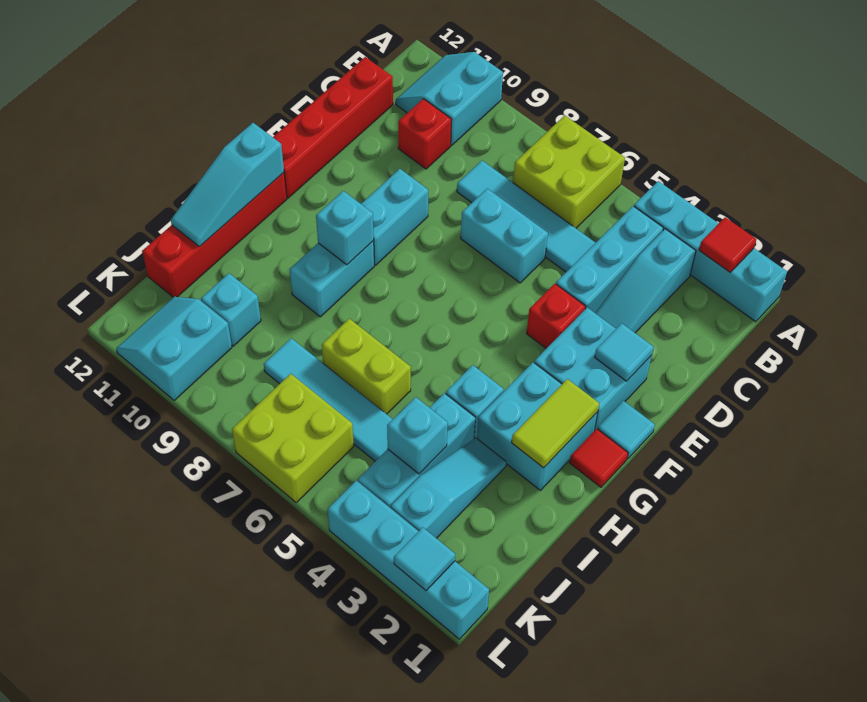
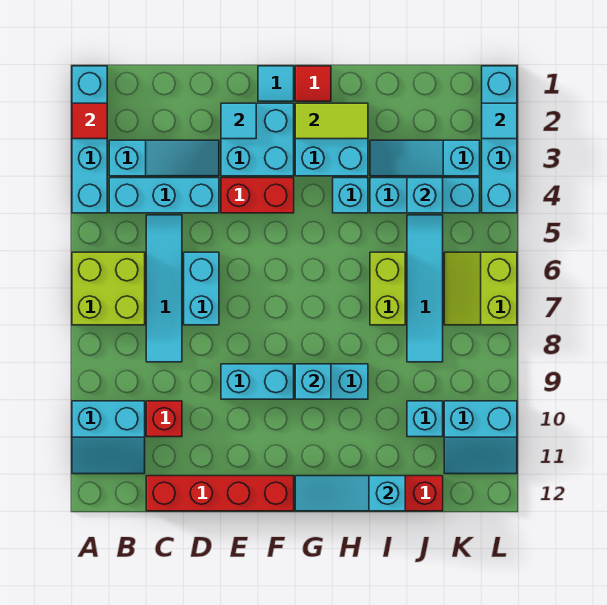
red brick E4 level 1 -> red brick E4:F4 level 1
cyan slope G12:I12 level 2 top G -> cyan slope G12:I12 level 2 top I
lime brick K6:L7 level 1 -> lime slope K6:L7 level 1 top L

